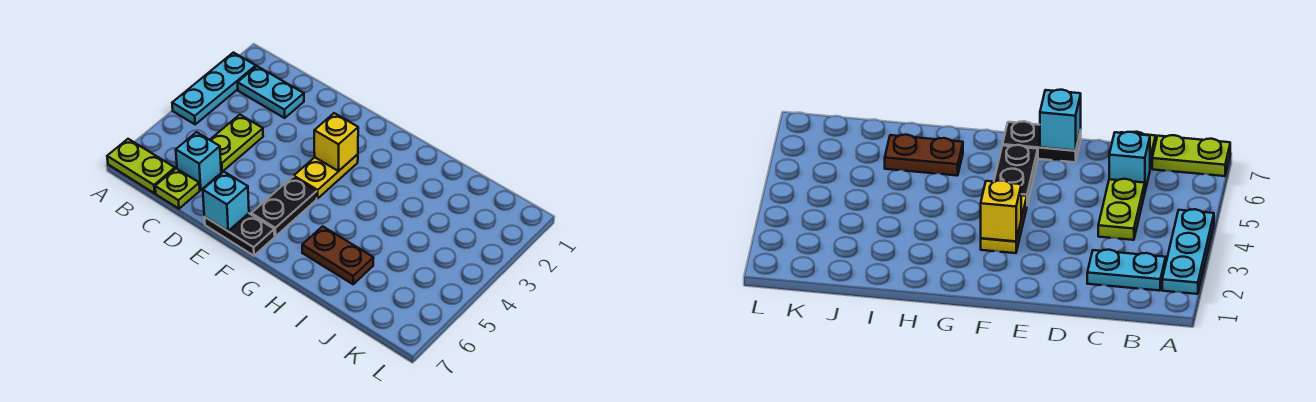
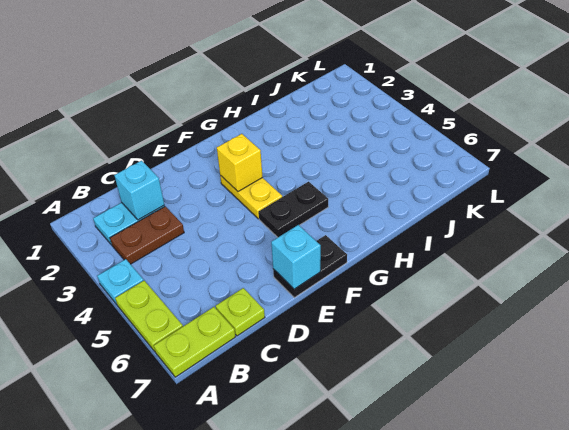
cyan plate A2:A4 level 1 -> cyan plate A4 level 1
lime plate C4:C5 level 1 -> lime plate A5:A6 level 1
cyan brick C6 level 1 -> cyan brick C2 level 2
black plate F5:F6 level 1 -> black plate F5:G5 level 1
brown plate H6:I6 level 1 -> brown plate B3:C3 level 1

